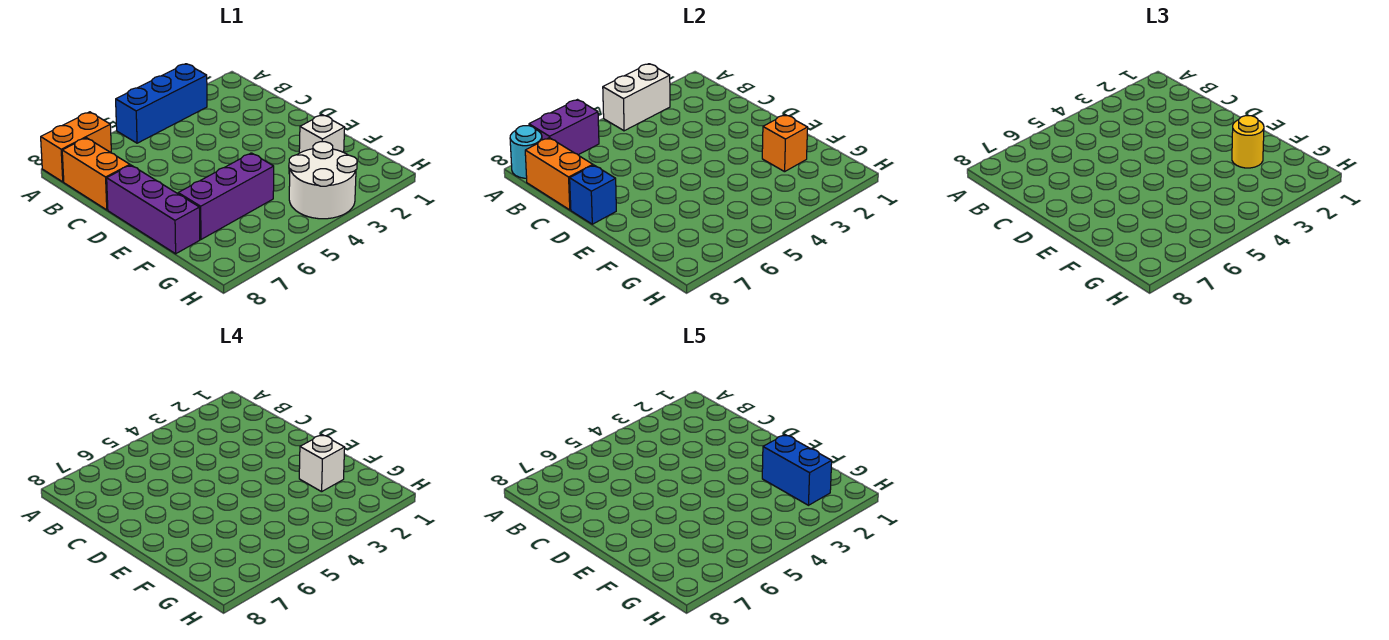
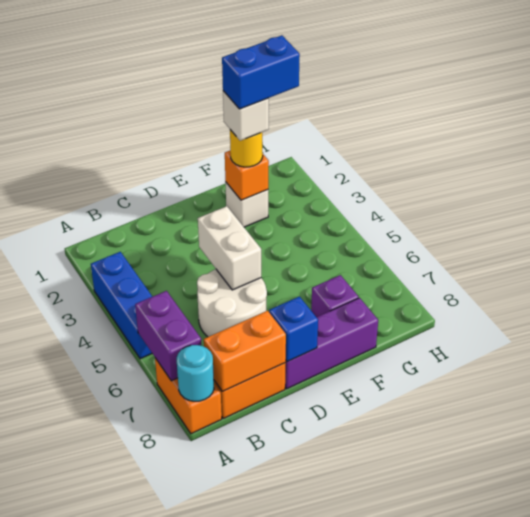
white brick A3:A4 level 2 -> white brick D4:D5 level 2
purple brick F5:F7 level 1 -> purple brick F7 level 1
white round brick G3:H4 level 1 -> white round brick C5:D6 level 1

